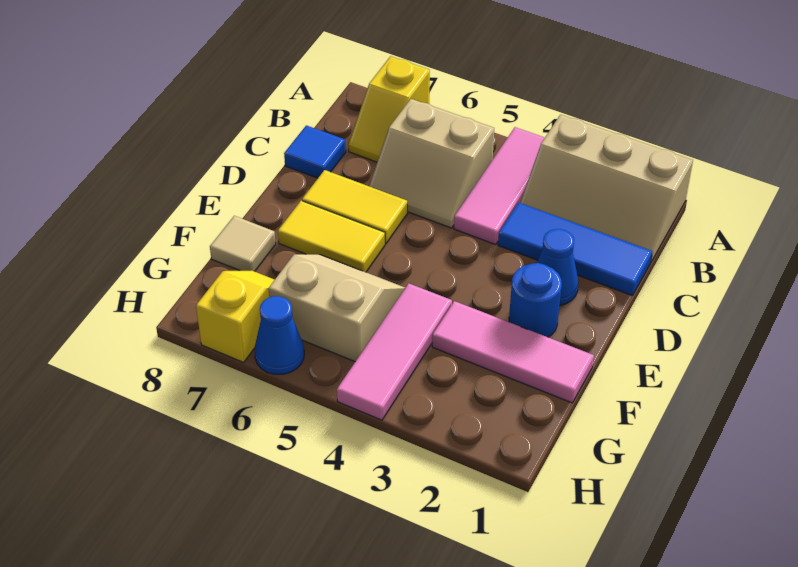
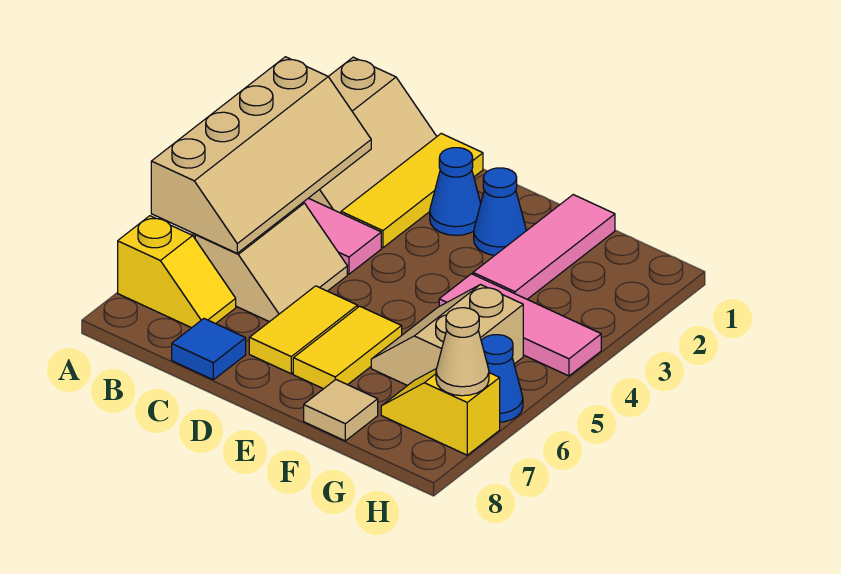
none -> tan slope A3:B6 level 2 top A
blue tile C1:C3 level 1 -> yellow tile C1:C3 level 1
blue round brick E2 level 1 -> blue cone E2 level 1
none -> tan cone H7 level 2

